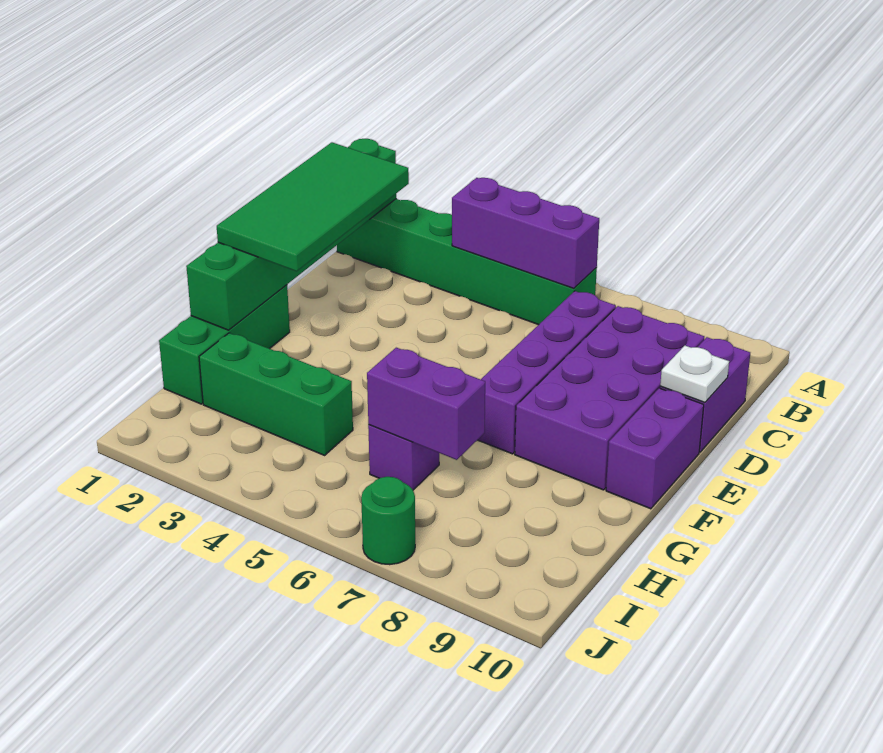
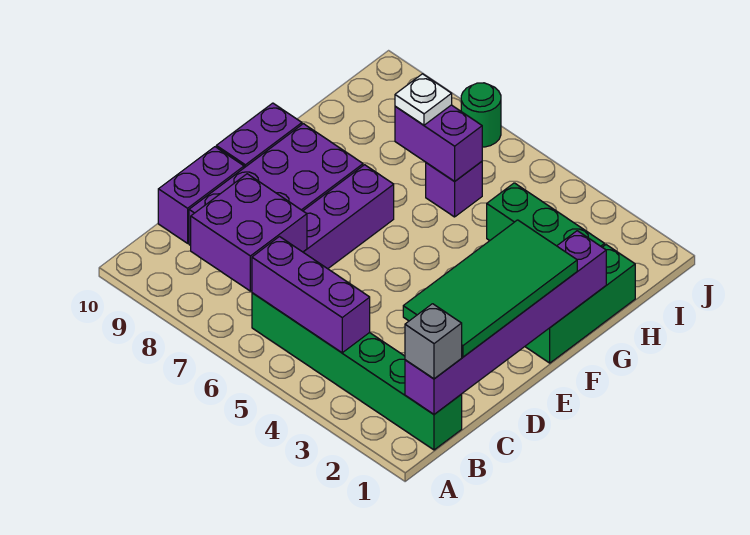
green brick B1:G1 level 2 -> purple brick B1:G1 level 2
none -> grey brick B1 level 3
none -> purple brick B7:C8 level 2
white plate D10 level 2 -> white plate H7 level 3

